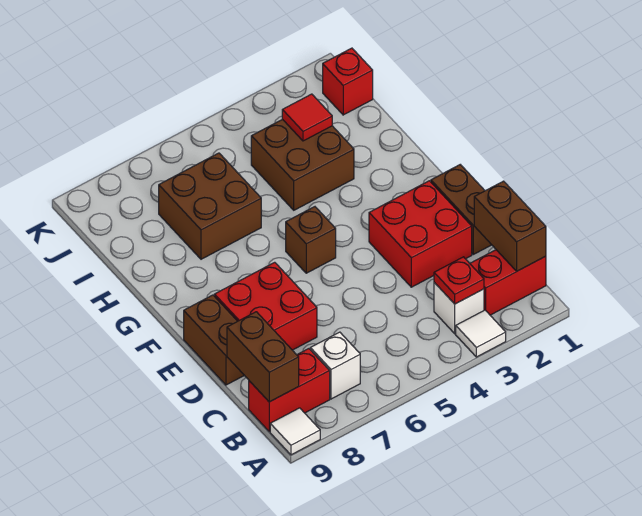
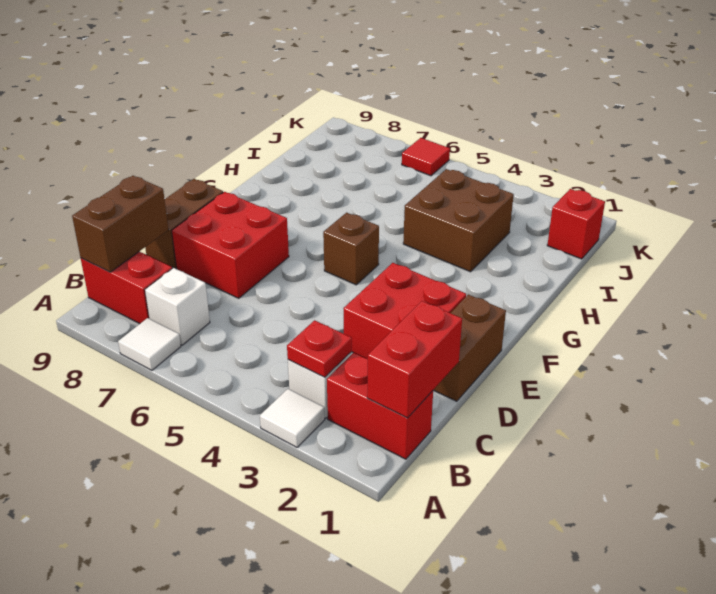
white tile A9 level 1 -> white tile A7 level 1
brown brick B1:C1 level 2 -> red brick B1:C1 level 2
brown brick H6:I7 level 1 -> none
red tile I3 level 2 -> red tile K6 level 1

